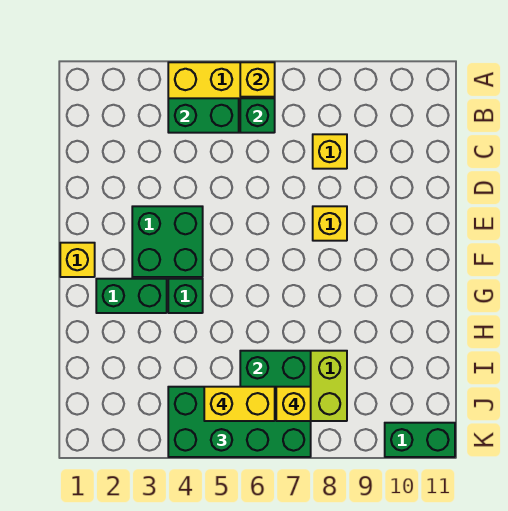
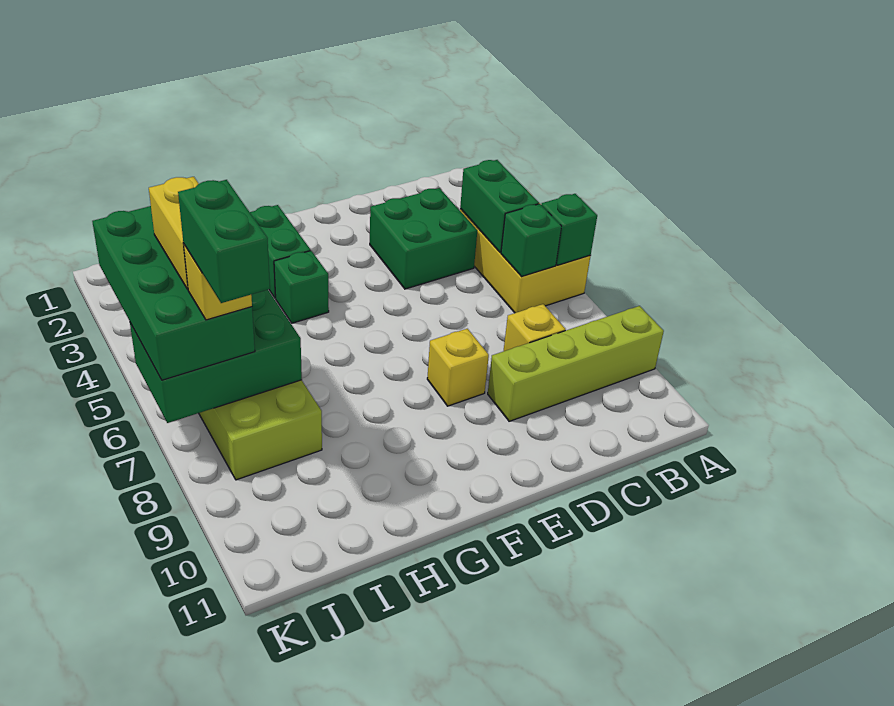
yellow brick A6 level 2 -> green brick A6 level 2
none -> lime brick A9:D9 level 1
green brick E3:F4 level 1 -> green brick C3:D4 level 1
yellow brick F1 level 1 -> none
green brick K10:K11 level 1 -> green brick J7:J8 level 5

